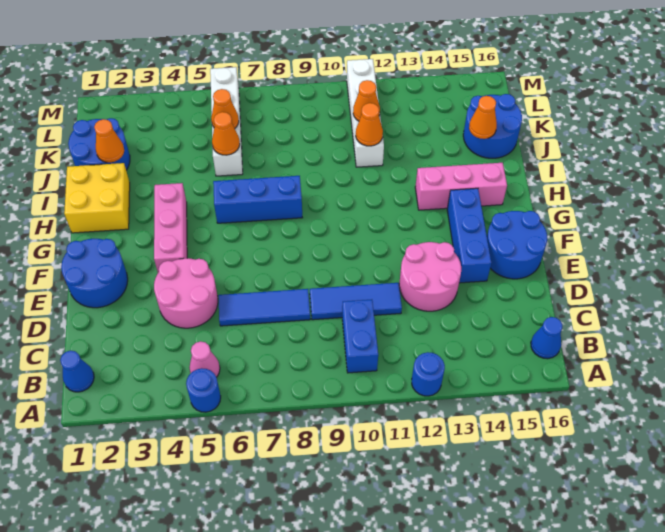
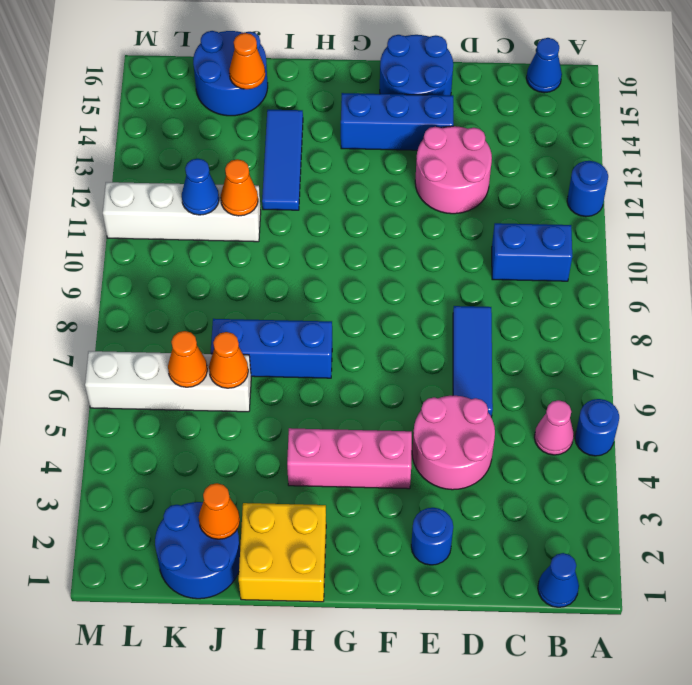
blue tile D9:D11 level 1 -> blue tile I12:I14 level 1
blue round brick E1:F2 level 1 -> blue round brick E2 level 1
blue brick H6:H8 level 1 -> blue brick H7:J7 level 1
pink brick H13:H15 level 1 -> none
orange cone K11 level 2 -> blue cone K11 level 2

